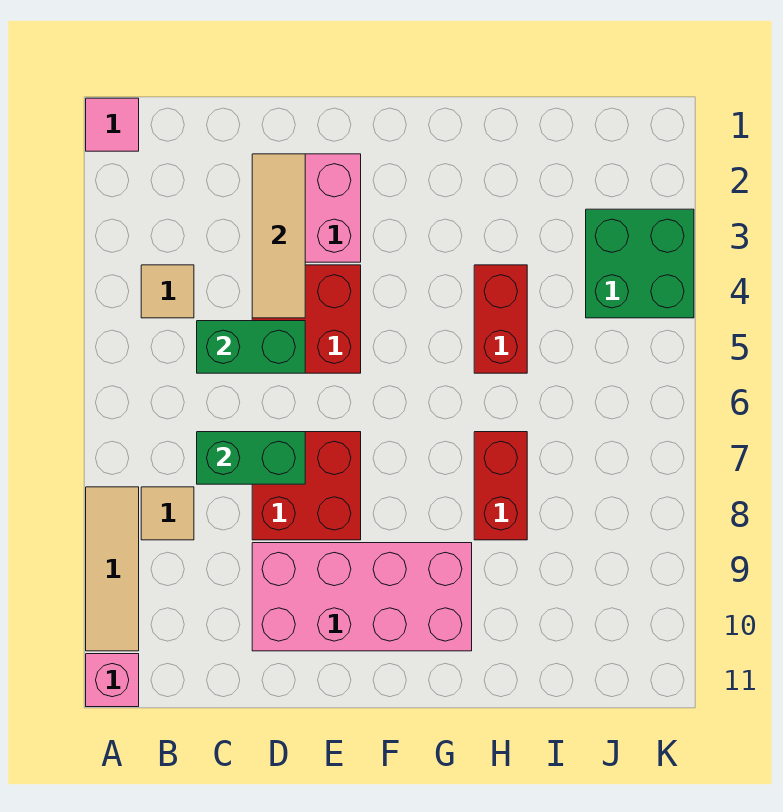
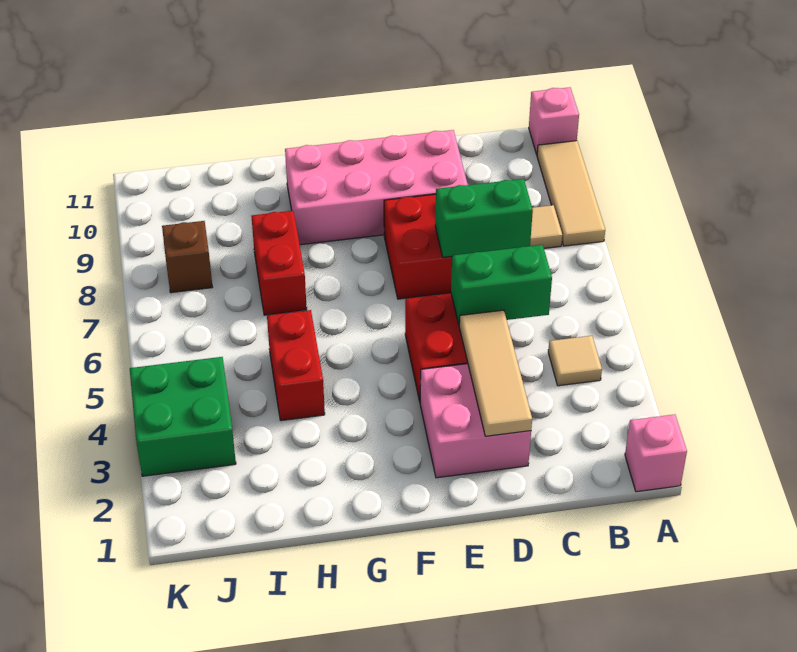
pink tile A1 level 1 -> pink brick A1 level 1
none -> brown brick J8 level 1

